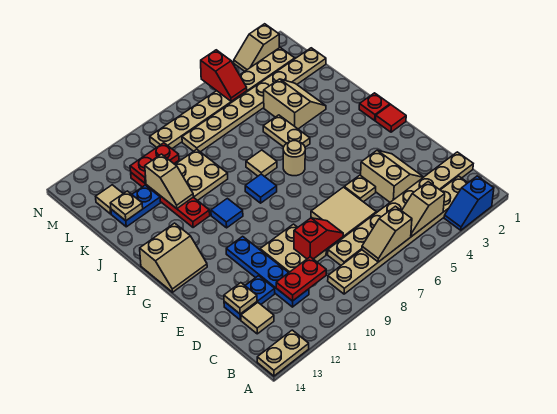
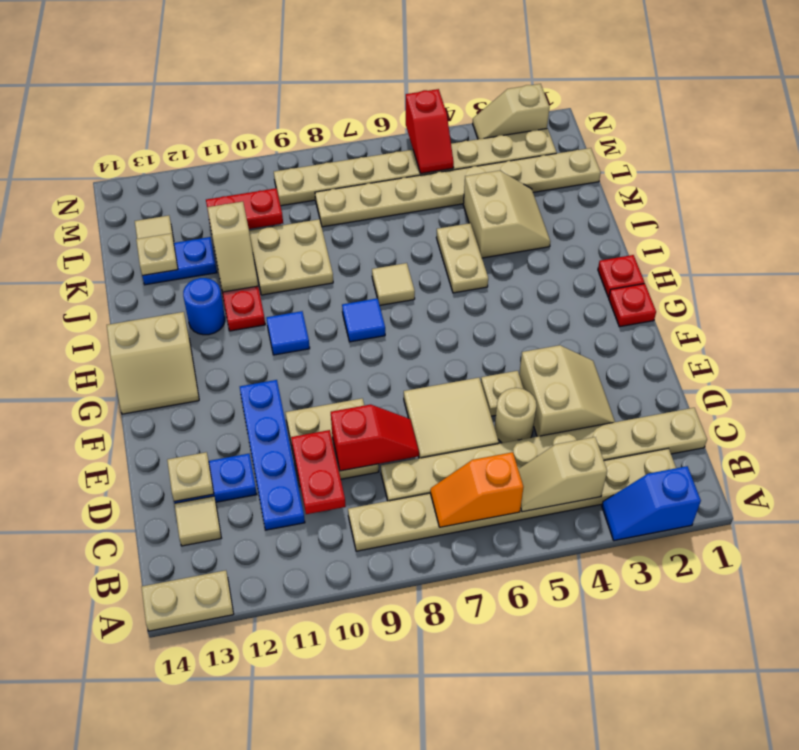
tan slope B6:B7 level 2 top 6 -> orange slope B6:B7 level 2 top 6
red plate C10:C11 level 2 -> red plate C10:D10 level 2
red tile G1 level 1 -> red plate G1 level 1
tan round brick H6 level 1 -> tan round brick D5 level 1
none -> blue round brick I12 level 1

